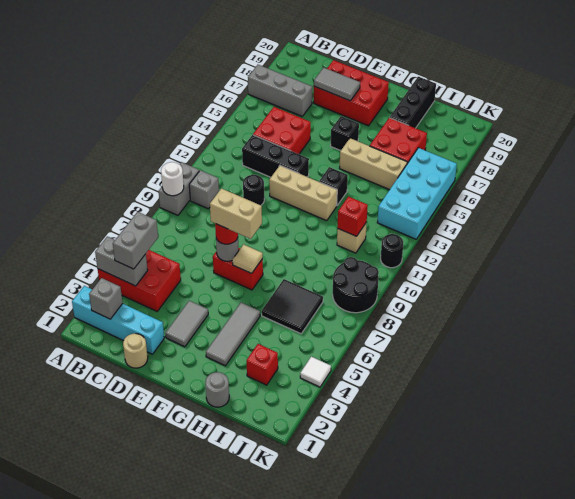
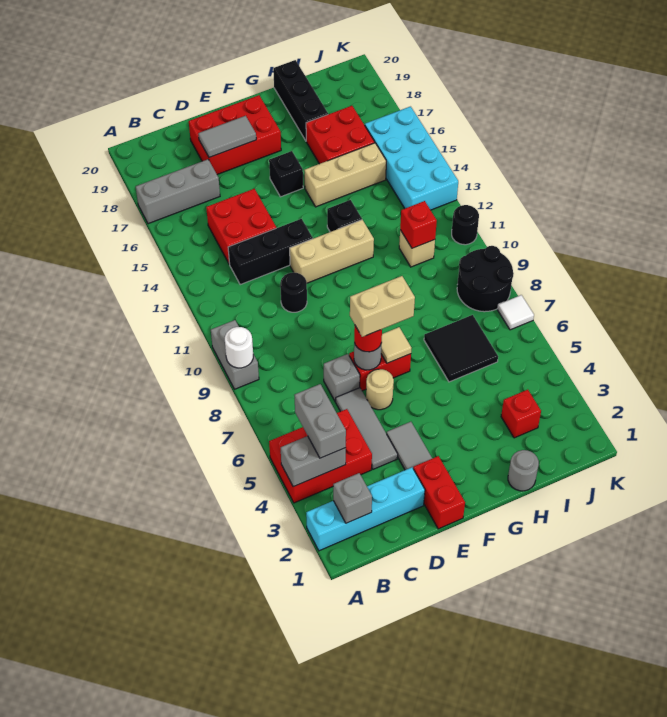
grey brick B10 level 1 -> grey brick D7 level 1
tan round brick D1 level 1 -> tan round brick E6 level 1
none -> red brick E1:E2 level 1
grey tile G3:G5 level 1 -> grey tile D4:D6 level 1
white tile K4 level 1 -> white tile K7 level 1

